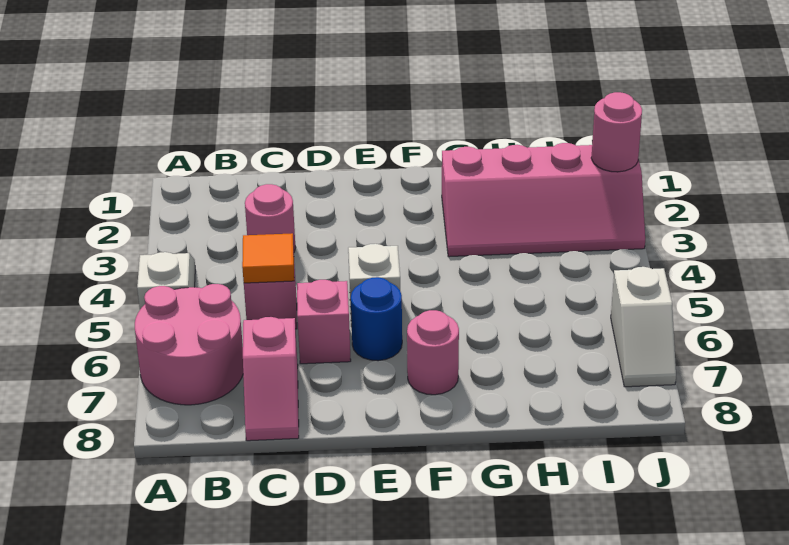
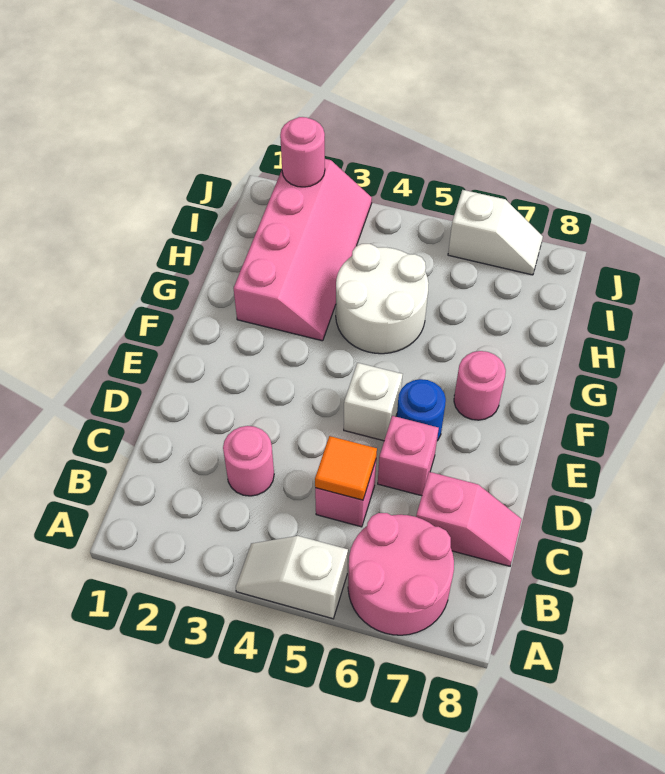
none -> white round brick G4:H5 level 1

